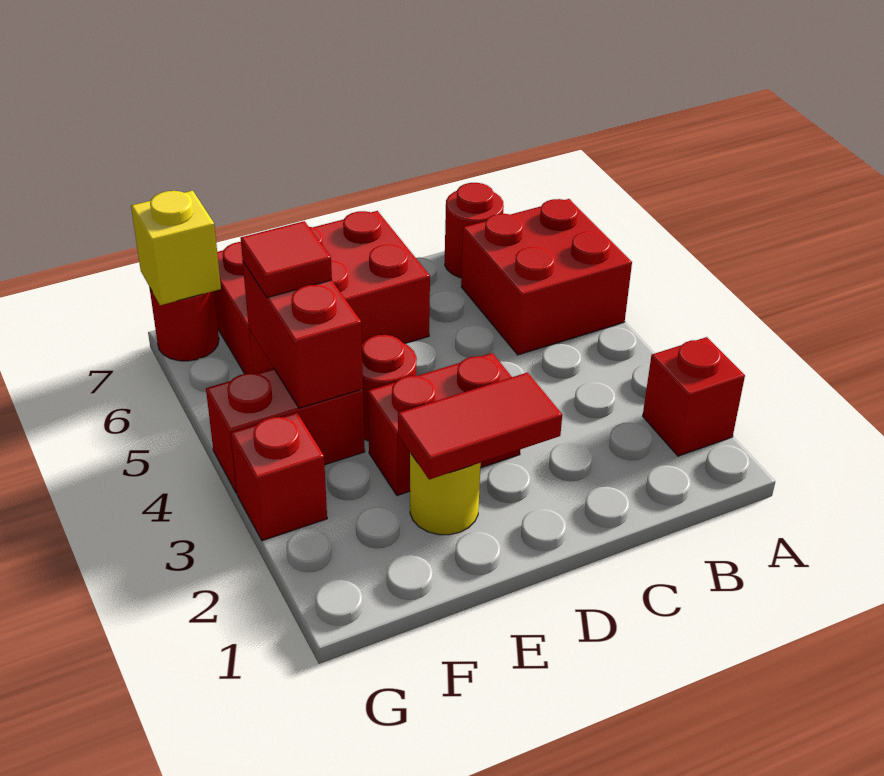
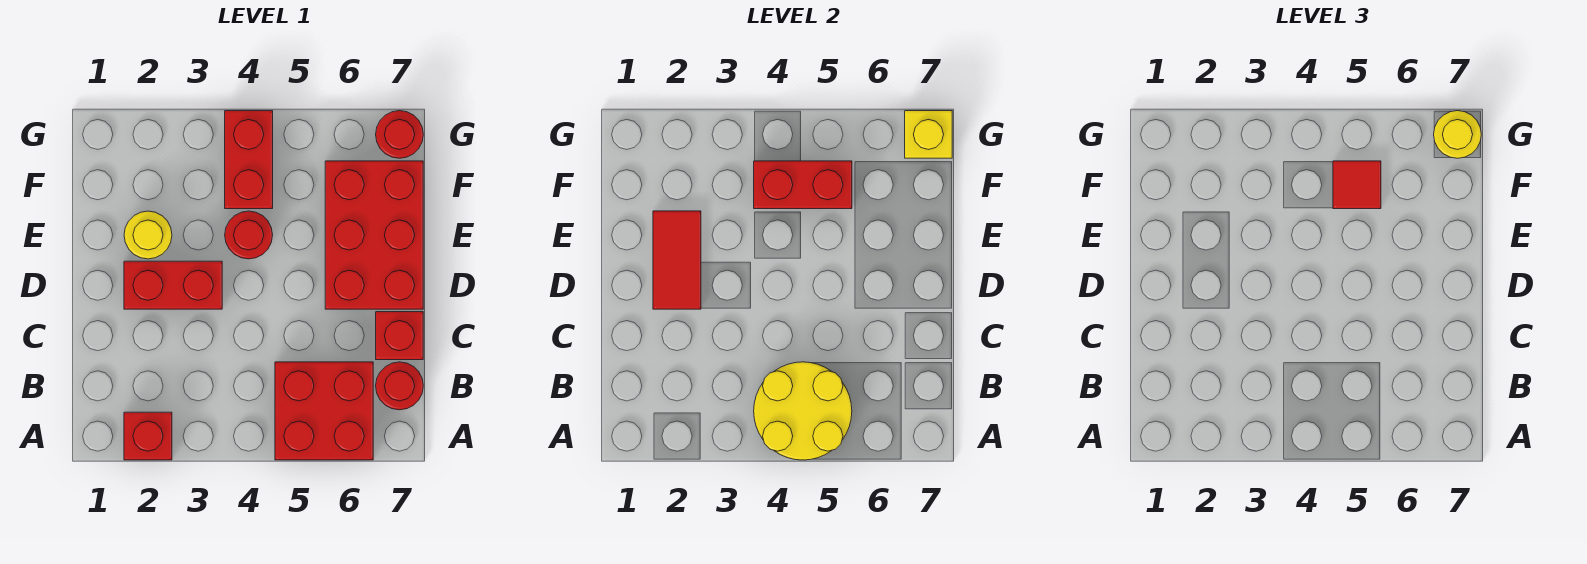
none -> yellow round brick A4:B5 level 2
red brick D3:E3 level 1 -> red brick D2:D3 level 1
red brick G3 level 1 -> red brick C7 level 1
none -> yellow round brick G7 level 3

